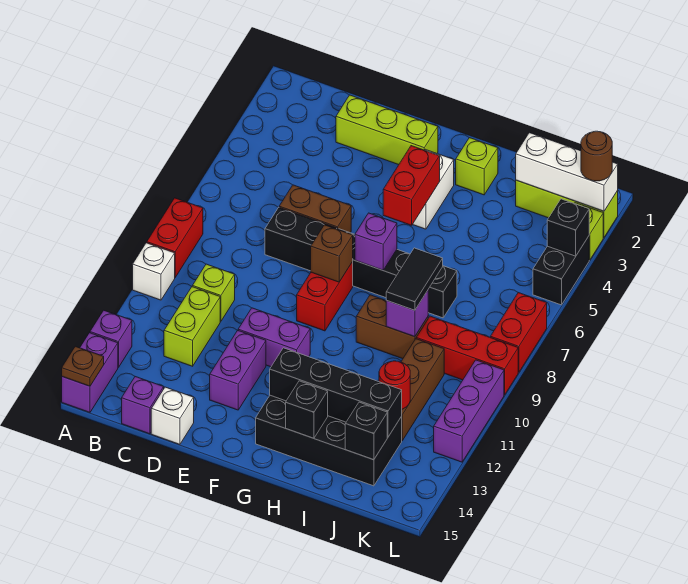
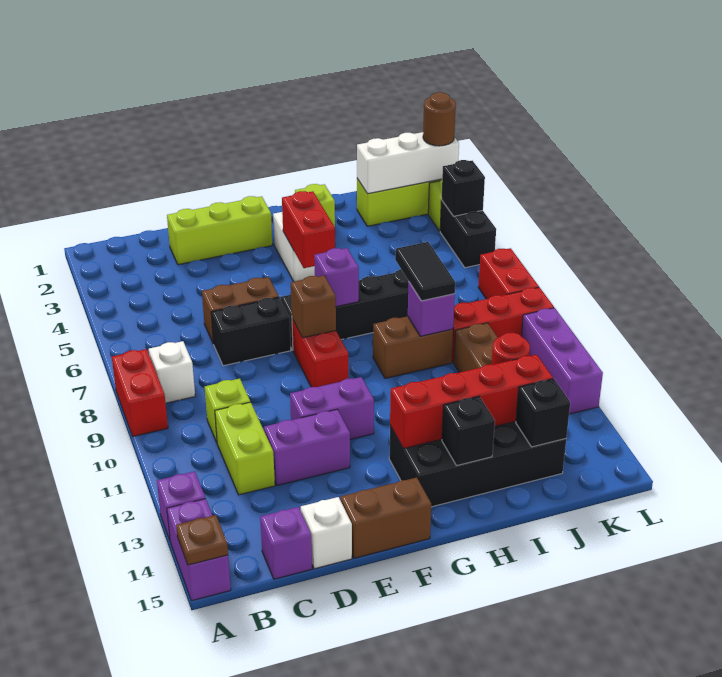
white brick A10 level 1 -> white brick B8 level 1
purple brick E12:E13 level 1 -> purple brick D12:E12 level 1
none -> brown brick E15:F15 level 1
black brick G13:J13 level 2 -> red brick G13:J13 level 2

